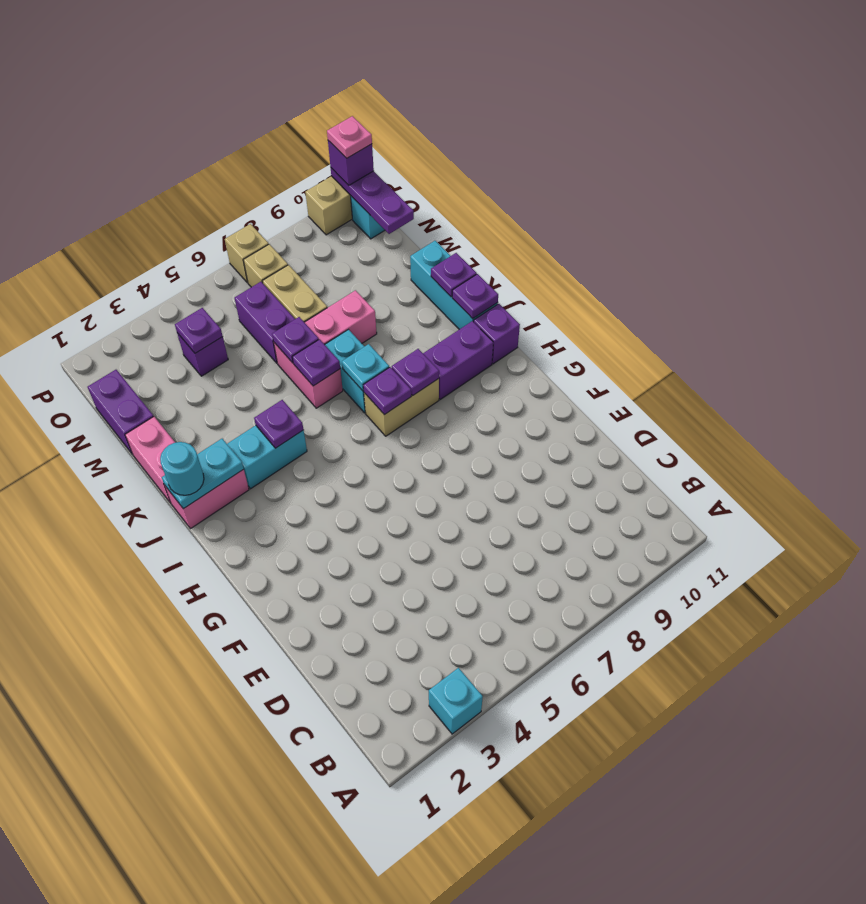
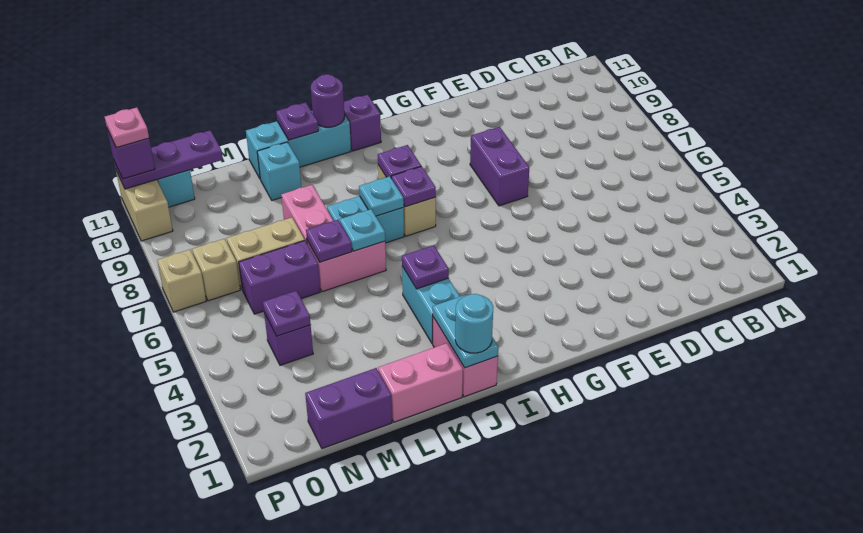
cyan brick A3 level 1 -> cyan brick L10 level 1
purple brick I9:I10 level 1 -> purple brick F7:F8 level 1
purple plate J11 level 2 -> purple round brick J11 level 2
purple plate K6 level 2 -> cyan plate K6 level 2

